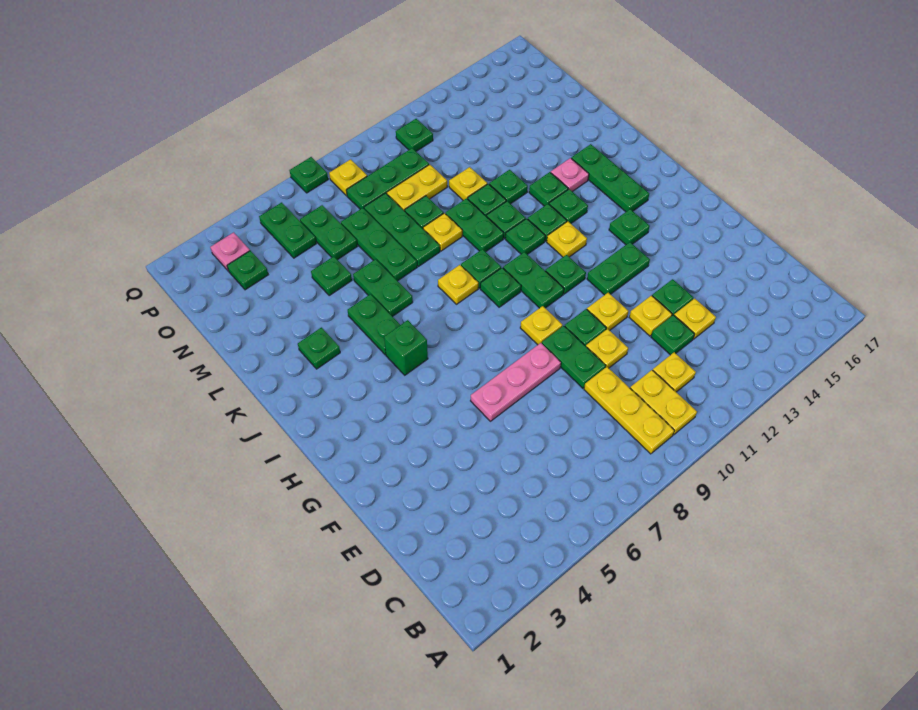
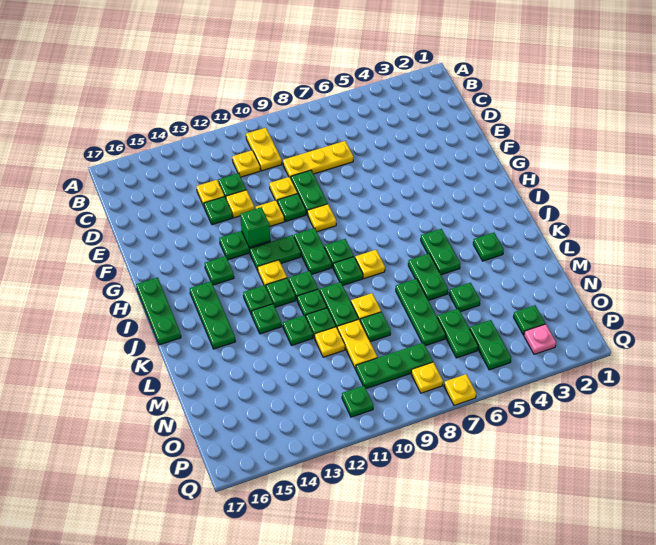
yellow plate B9:D9 level 1 -> yellow plate D7:D9 level 1
pink plate F6:F8 level 1 -> none
green plate H11 level 1 -> green plate H11:H12 level 1
green brick I5 level 1 -> green brick G12 level 2
pink plate K14 level 1 -> none
green plate L8:N8 level 1 -> green plate H17:J17 level 1
yellow plate N9:N10 level 1 -> yellow plate M10:N10 level 1
green plate Q7 level 1 -> yellow plate Q7 level 1

